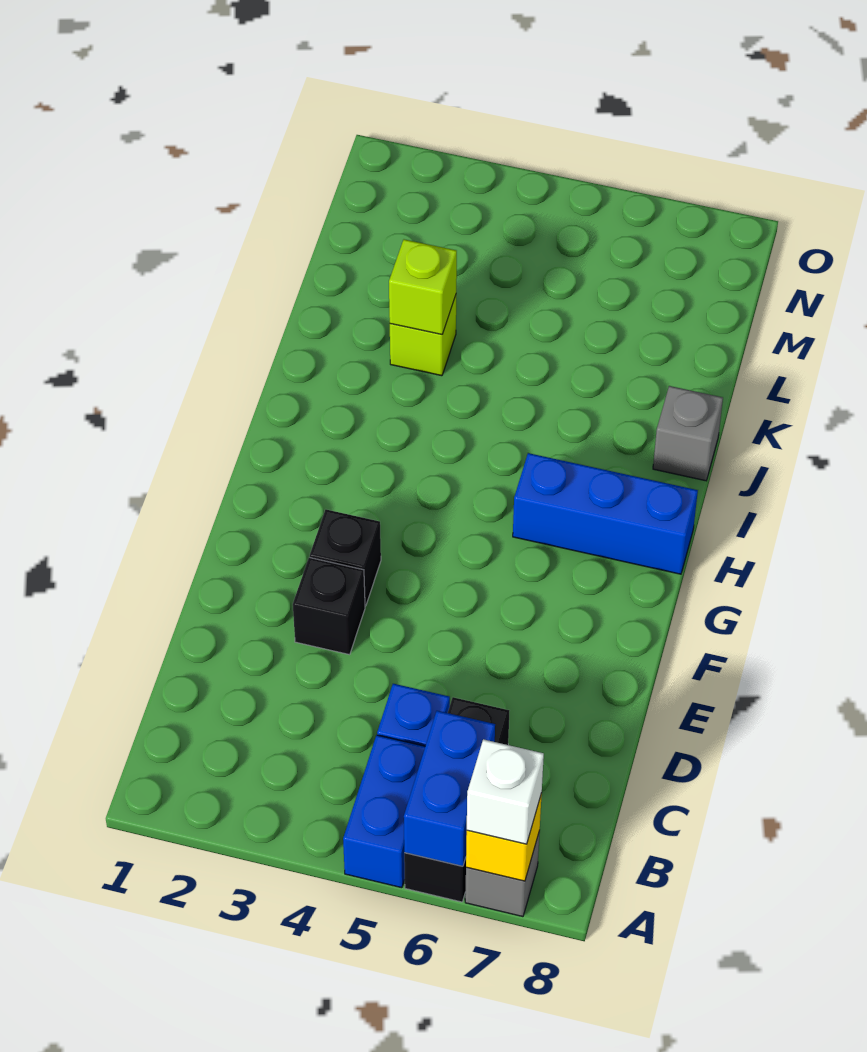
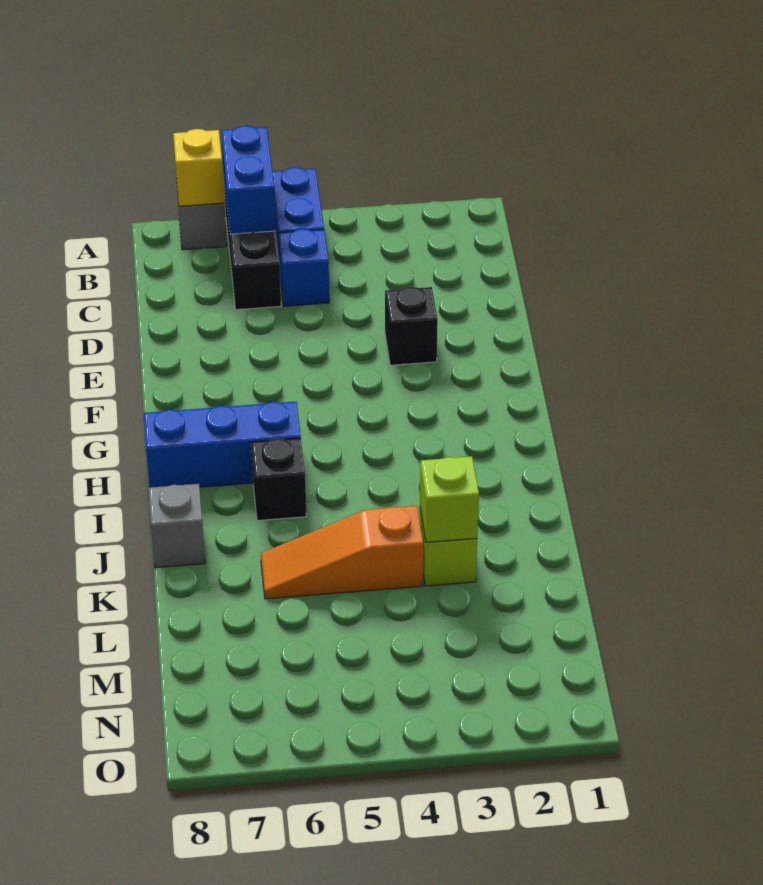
white brick A7 level 3 -> none
black brick F3 level 1 -> black brick I6 level 1
none -> orange slope K4:K6 level 1 top 4

